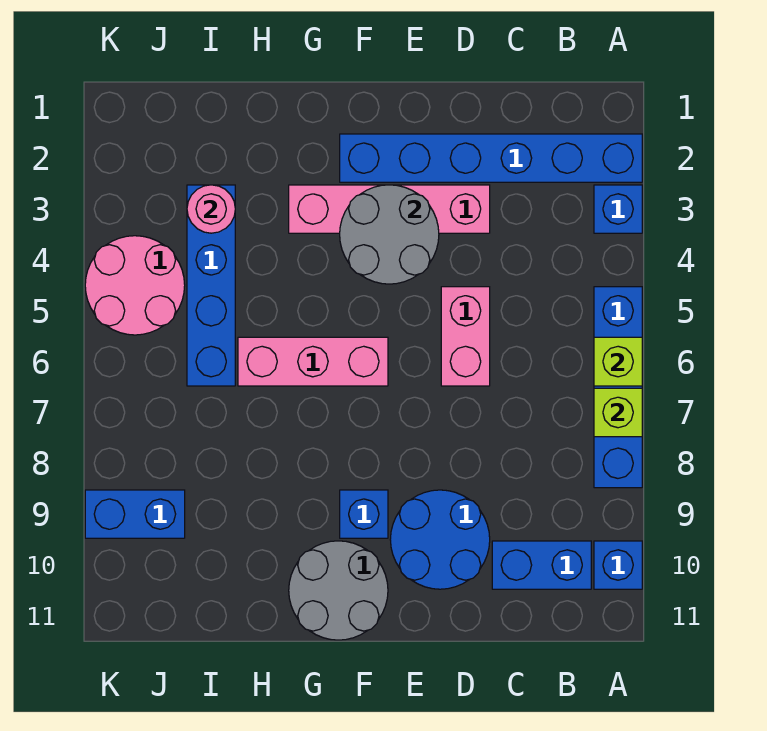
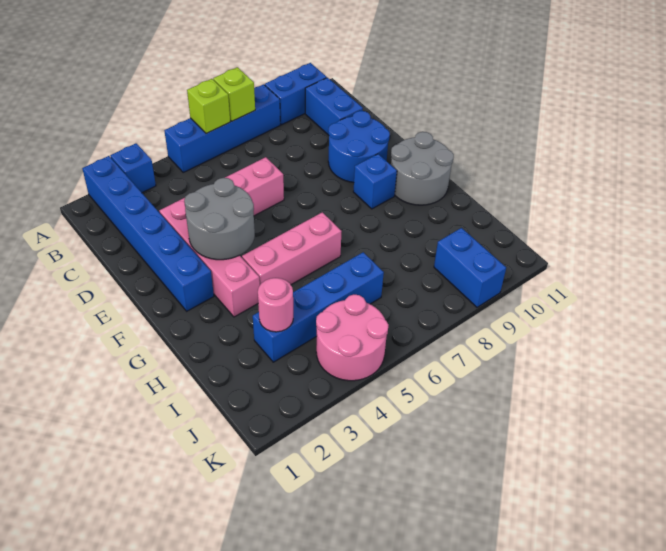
blue brick A10 level 1 -> blue brick A9:A10 level 1
pink brick F6:H6 level 1 -> pink brick G4:G6 level 1

